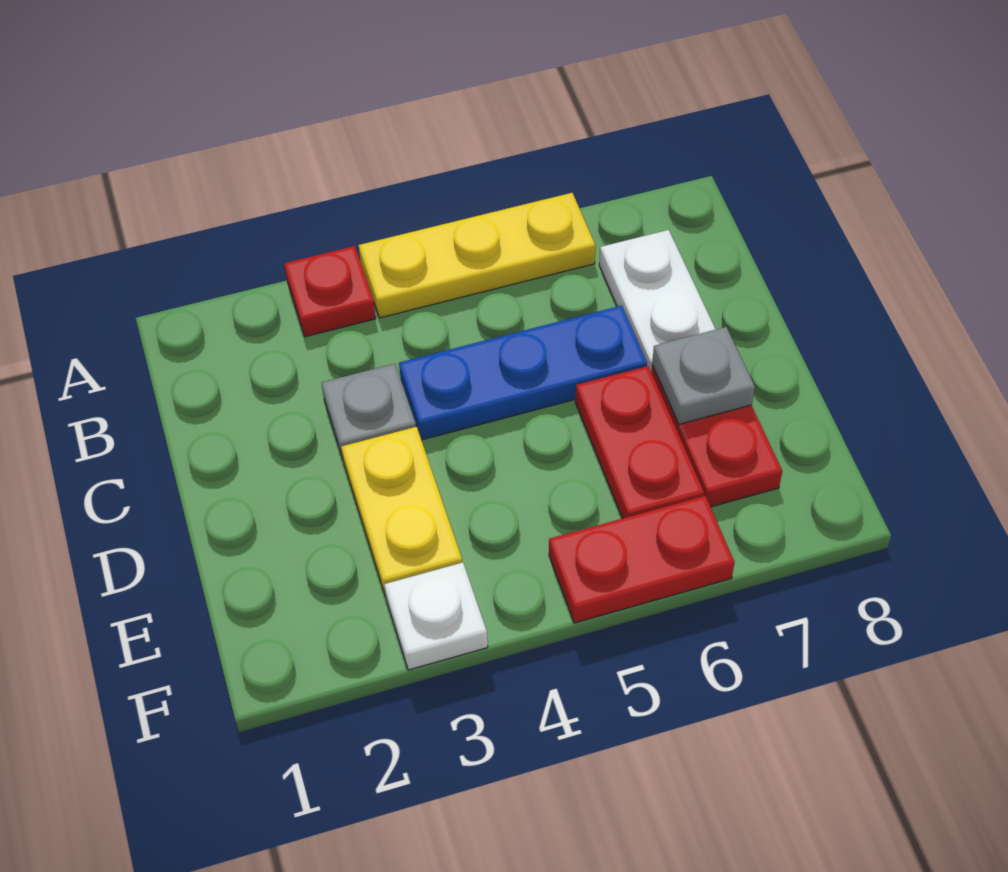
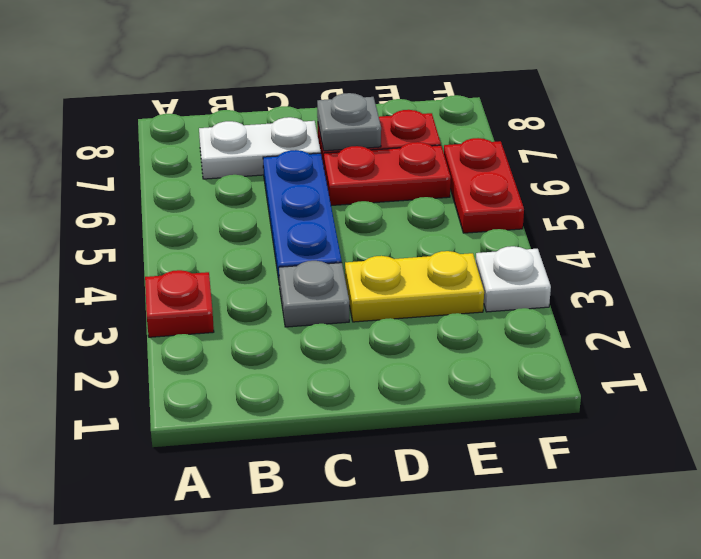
yellow plate A4:A6 level 1 -> none

